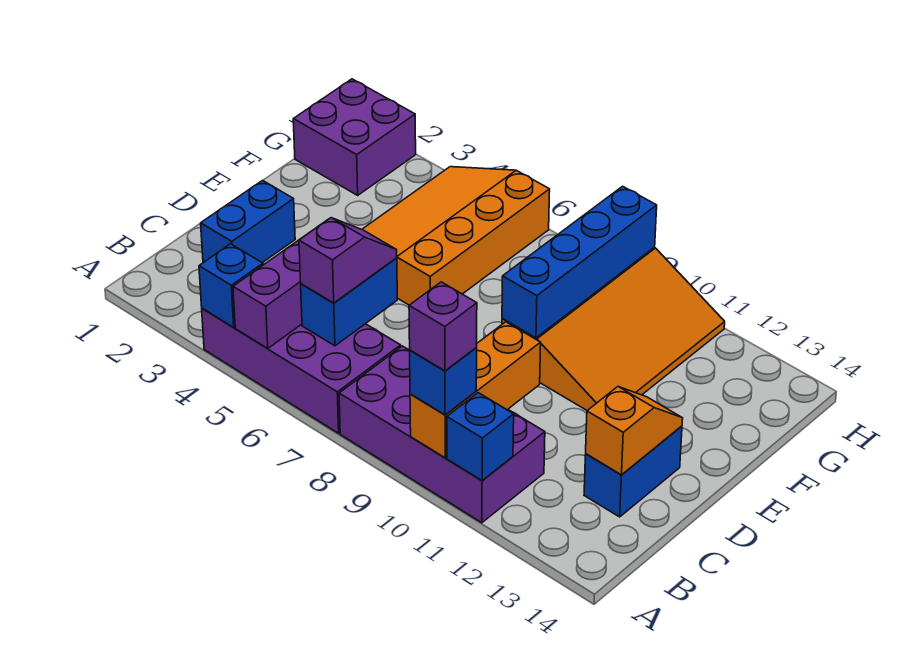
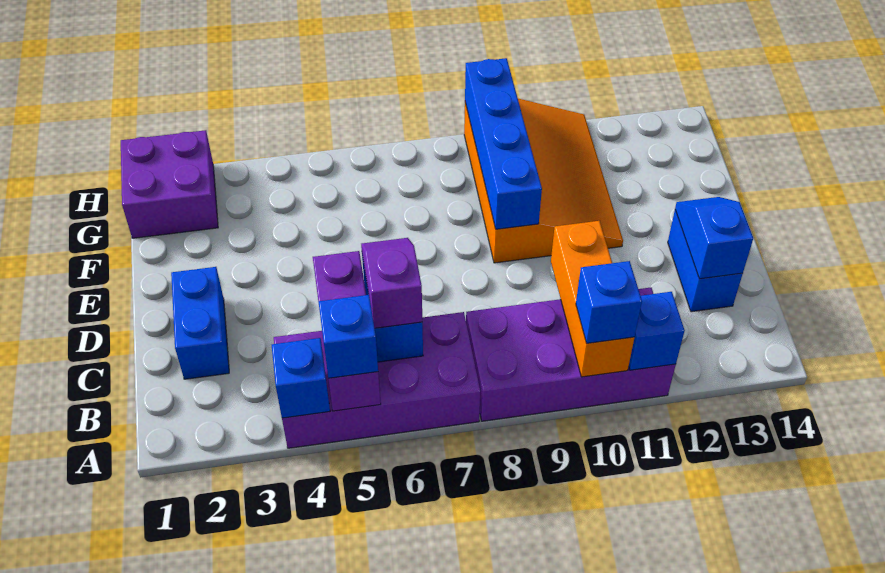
none -> blue brick A5 level 3
purple brick A10 level 4 -> none
orange slope C13:D13 level 2 top C -> blue slope C13:D13 level 2 top C
orange slope E4:H6 level 1 top 6 -> none

